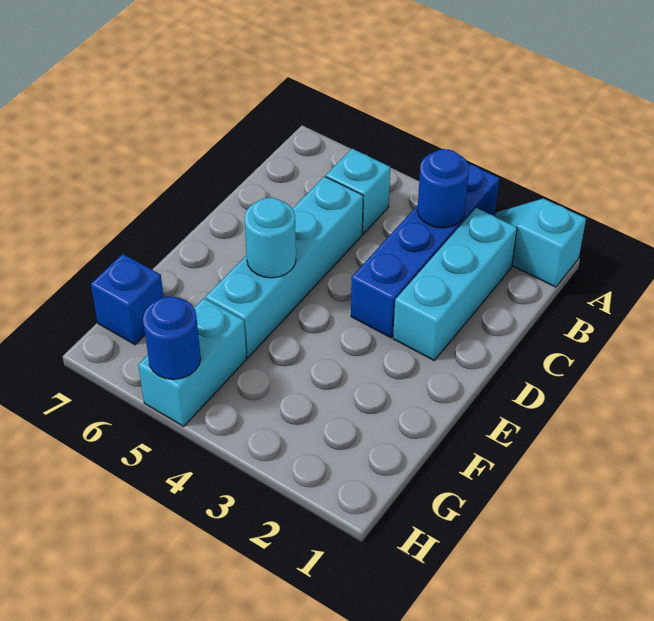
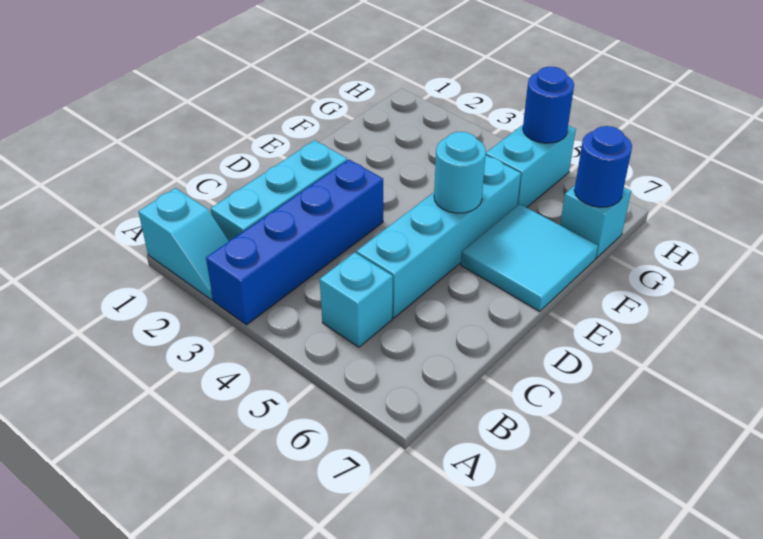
blue round brick B3 level 2 -> blue round brick G7 level 2
none -> cyan tile E6:F7 level 1
blue brick G7 level 1 -> cyan brick G7 level 1

